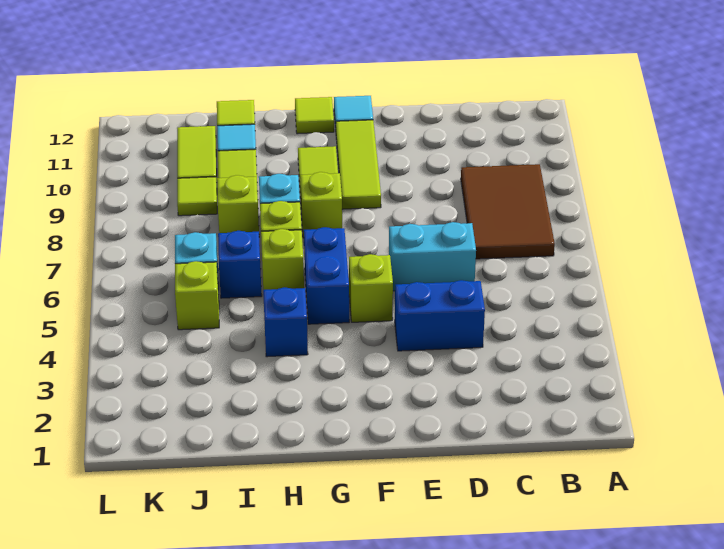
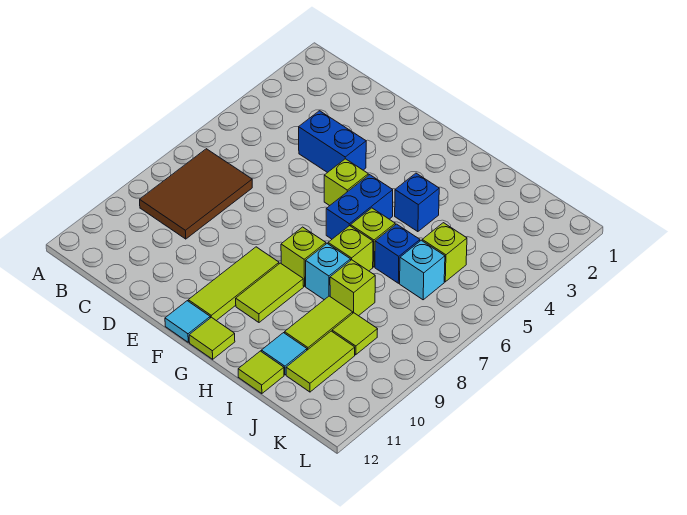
cyan brick D6:E6 level 1 -> none

